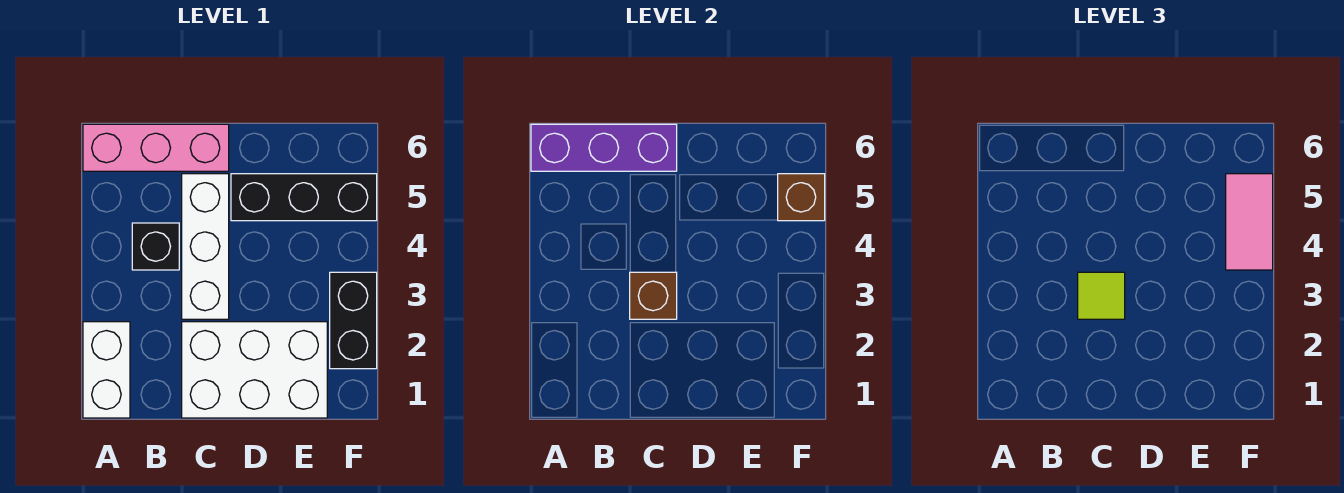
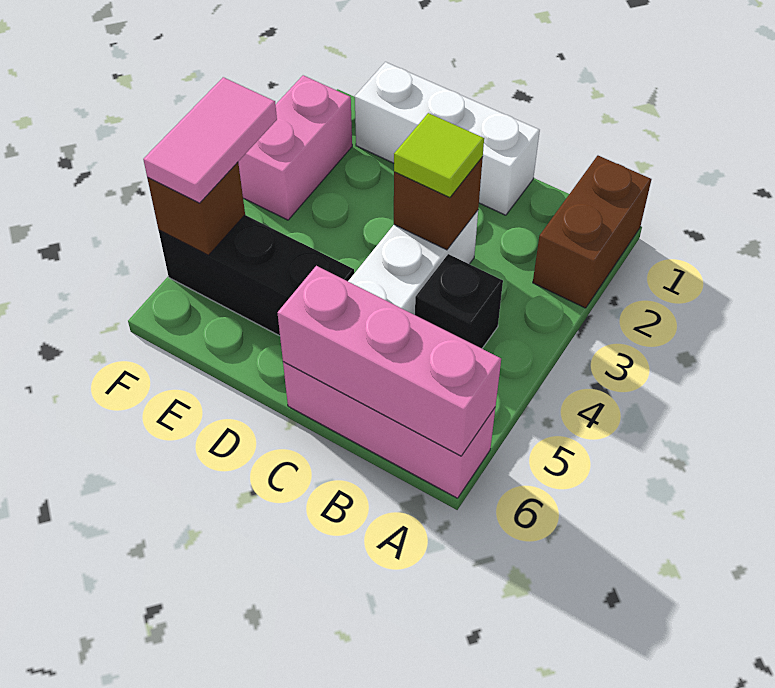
white brick A1:A2 level 1 -> brown brick A1:A2 level 1
purple brick A6:C6 level 2 -> pink brick A6:C6 level 2
white brick C1:E2 level 1 -> white brick C1:E1 level 1
black brick F2:F3 level 1 -> pink brick F2:F3 level 1

